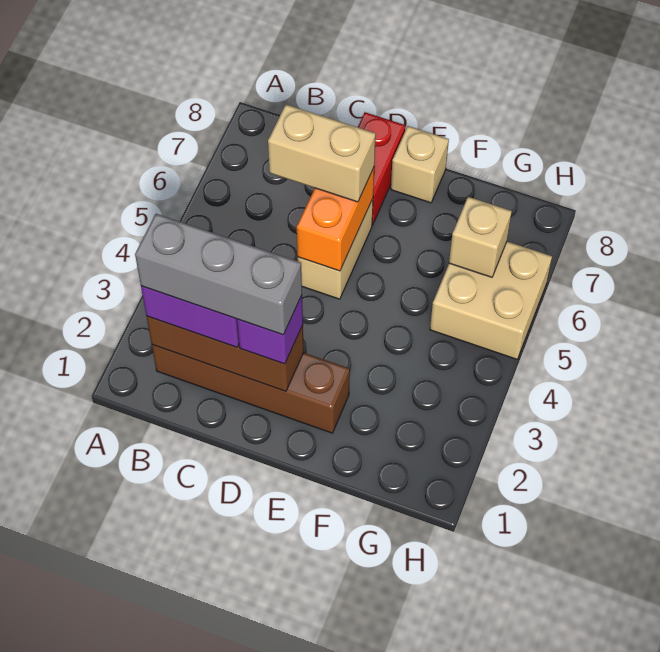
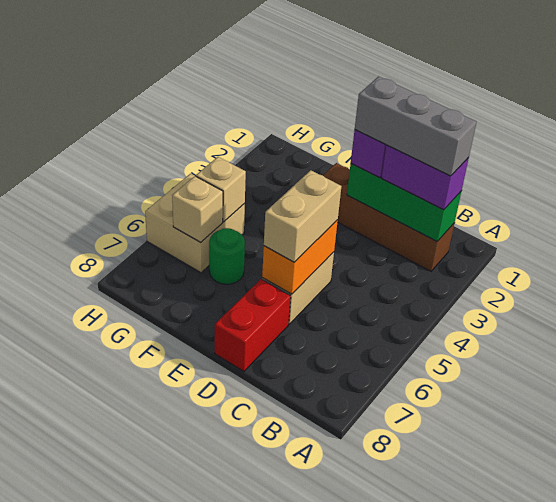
brown brick B2:D2 level 2 -> green brick B2:D2 level 2
tan brick C6:D6 level 3 -> tan brick D5:D6 level 3
tan brick E8 level 1 -> tan brick G5 level 2
none -> green round brick F6 level 1

